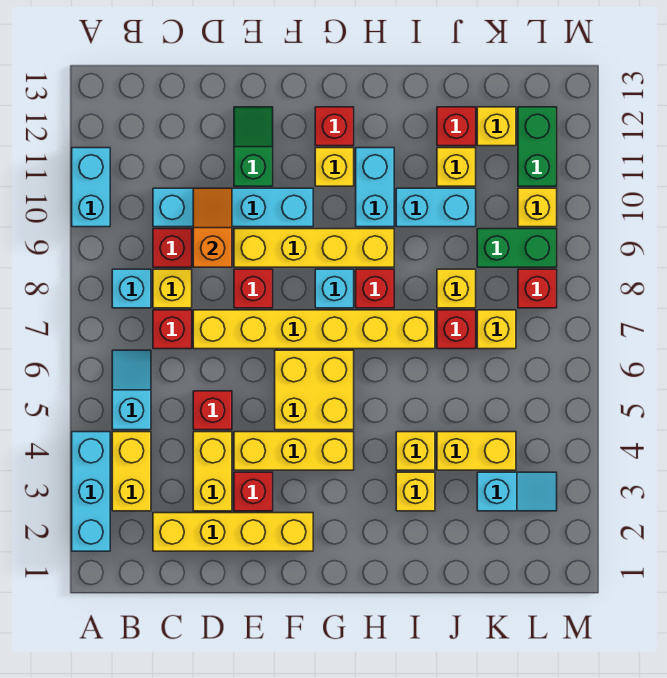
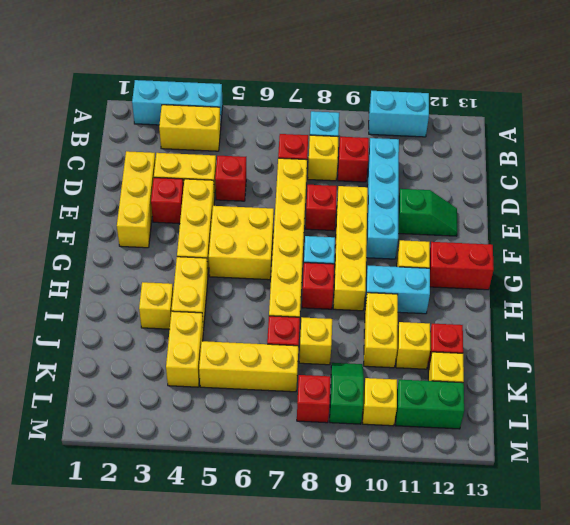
cyan slope B5:B6 level 1 top 5 -> none
yellow brick C2:F2 level 1 -> yellow brick D2:F2 level 1
orange slope D9:D10 level 2 top 9 -> none
red brick G12 level 1 -> red brick G12:G13 level 1
yellow brick I4 level 1 -> yellow brick H4:I4 level 1
cyan brick I10:J10 level 1 -> yellow brick I10:J10 level 1
cyan slope K3:L3 level 1 top K -> none
yellow brick K7 level 1 -> yellow brick K5:K7 level 1
green brick K9:L9 level 1 -> green slope K9:L9 level 1 top L

